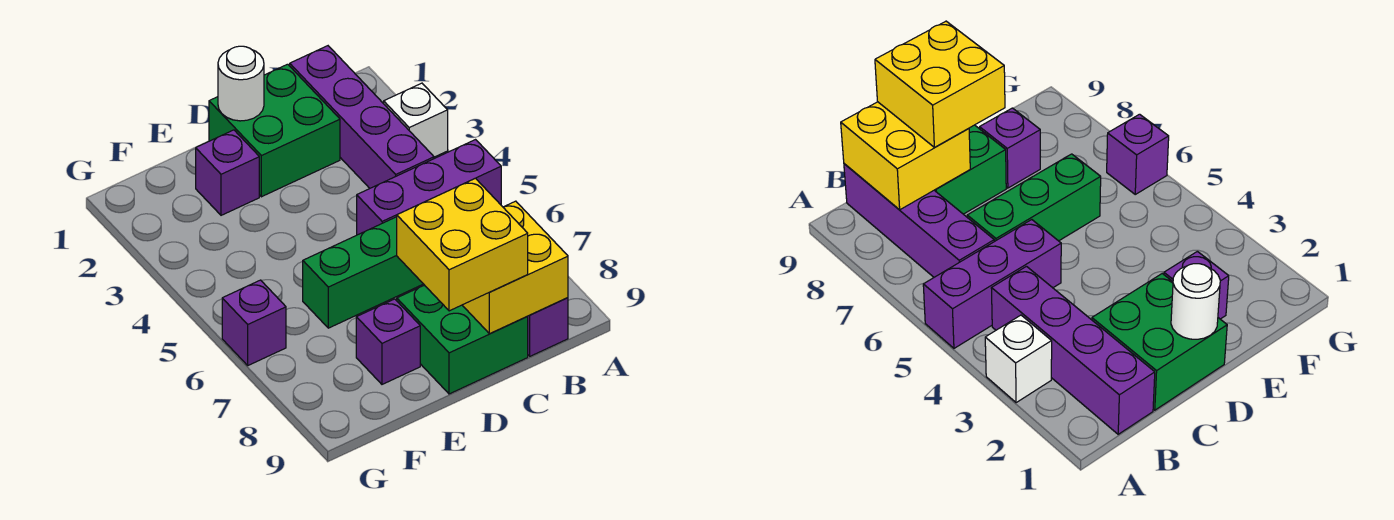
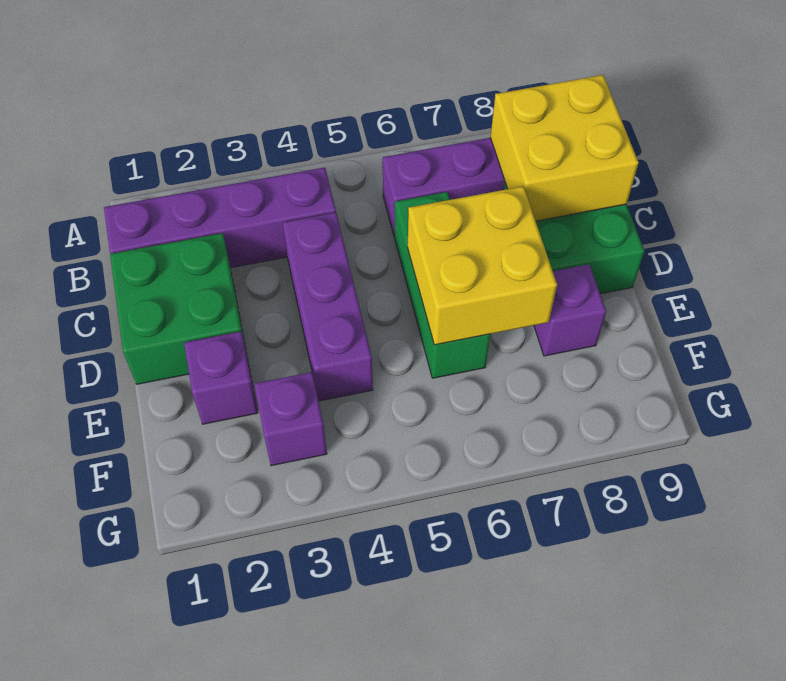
white brick A3 level 1 -> none
purple brick A5:C5 level 1 -> purple brick C4:E4 level 1
yellow brick C8:D9 level 3 -> yellow brick D6:E7 level 2
white round brick D1 level 2 -> none
purple brick G6 level 1 -> purple brick F3 level 1

